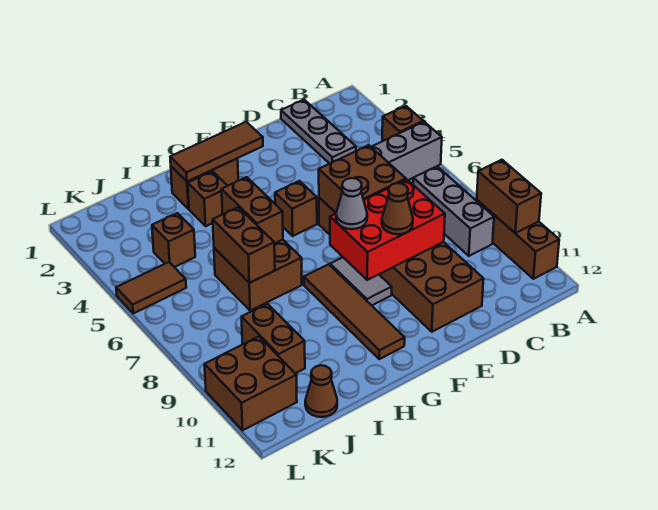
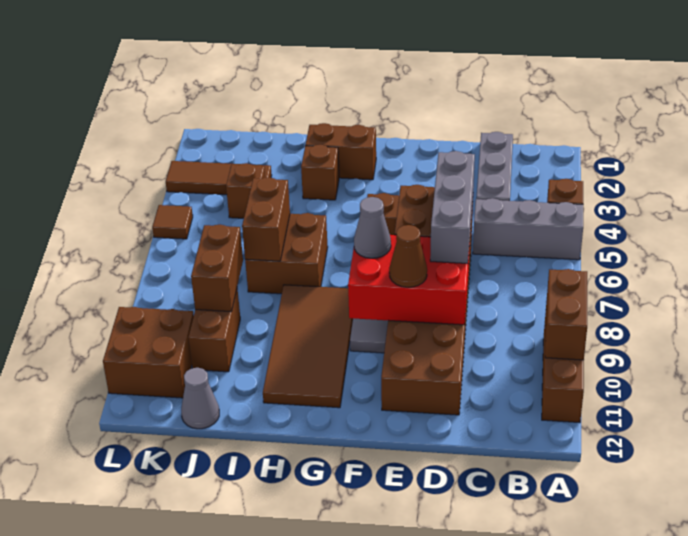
grey brick B7:B9 level 1 -> grey brick D6:D8 level 3
brown tile F2:H2 level 2 -> brown tile J3:L3 level 1
brown tile G8:G11 level 1 -> brown tile G8:H11 level 1
brown brick H5:H6 level 2 -> brown brick J8:J9 level 2
brown cone J12 level 1 -> grey cone J12 level 1
brown tile K5:L5 level 1 -> brown tile L5 level 1

